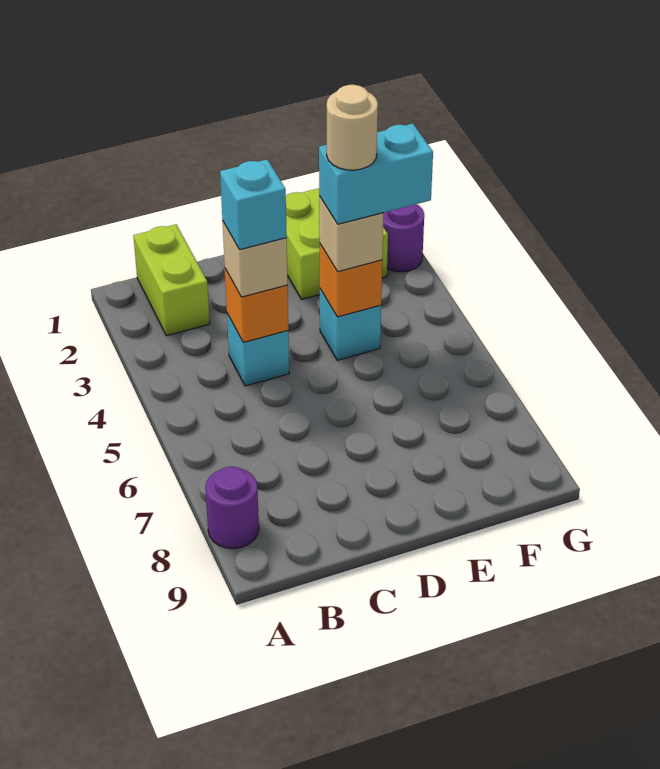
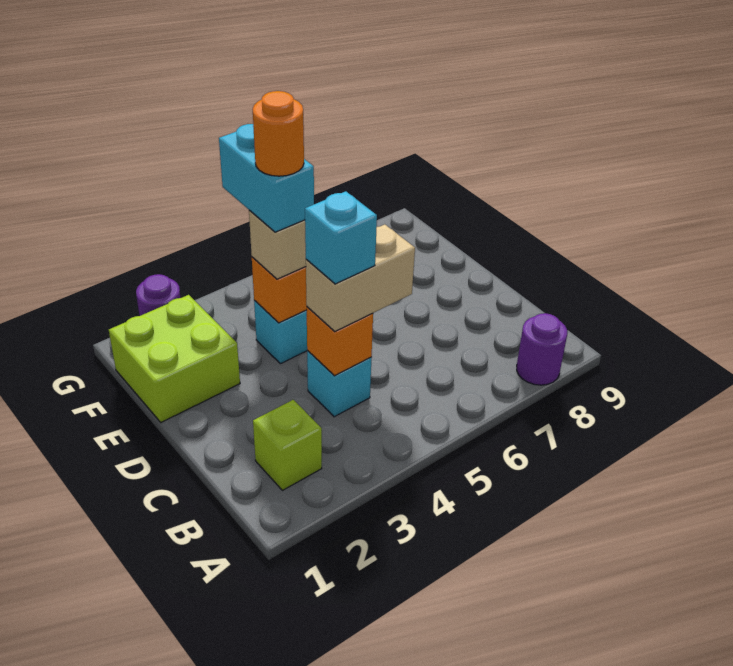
lime brick B1:B2 level 1 -> lime brick B2 level 1
tan brick C4 level 3 -> tan brick C4:C5 level 3
tan round brick E4 level 5 -> orange round brick E4 level 5

